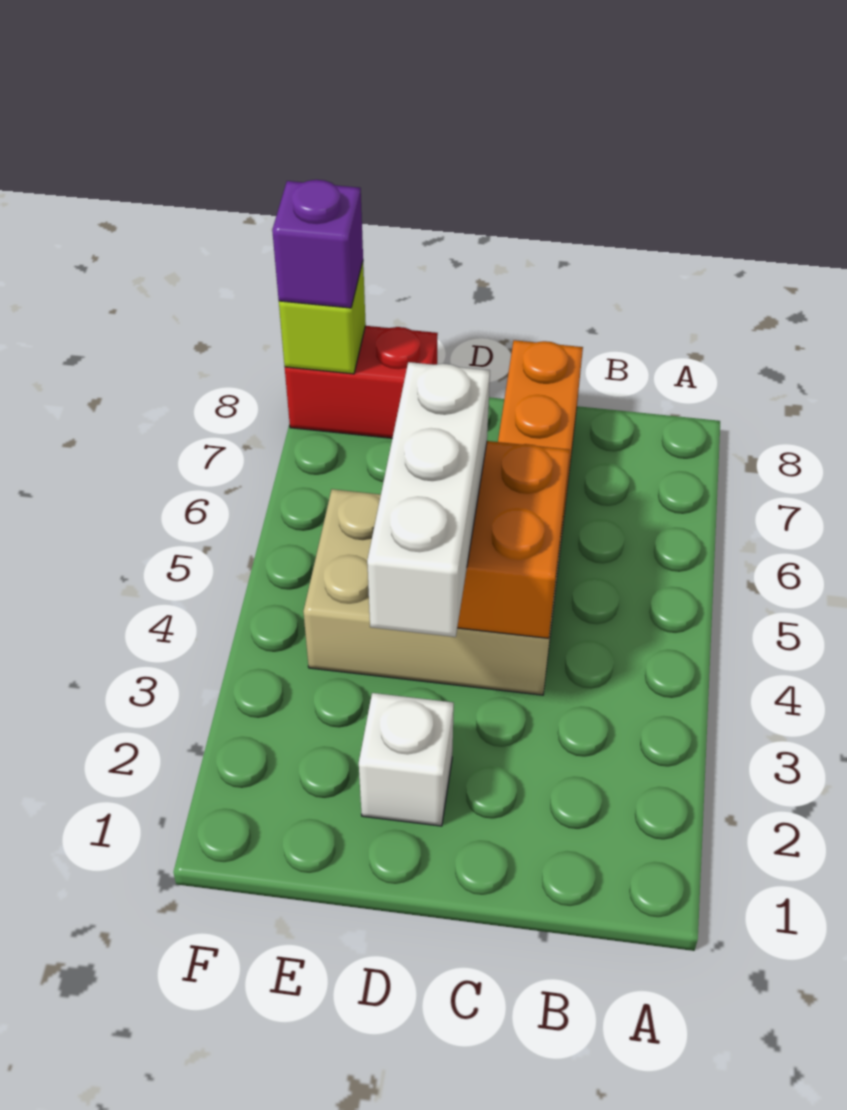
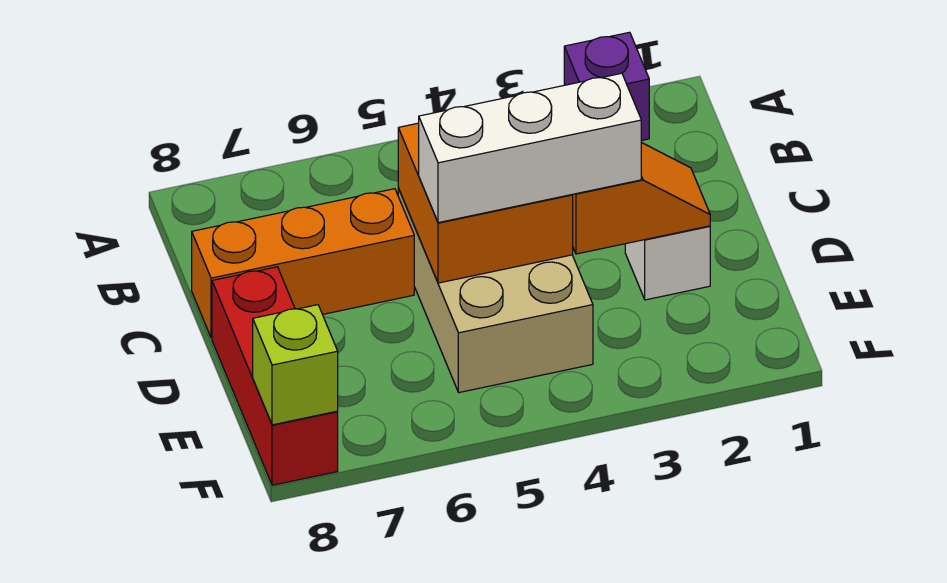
none -> orange slope D2:D3 level 2 top 3
red brick E8:F8 level 1 -> red brick D8:F8 level 1
purple brick F8 level 3 -> purple brick A2 level 1

